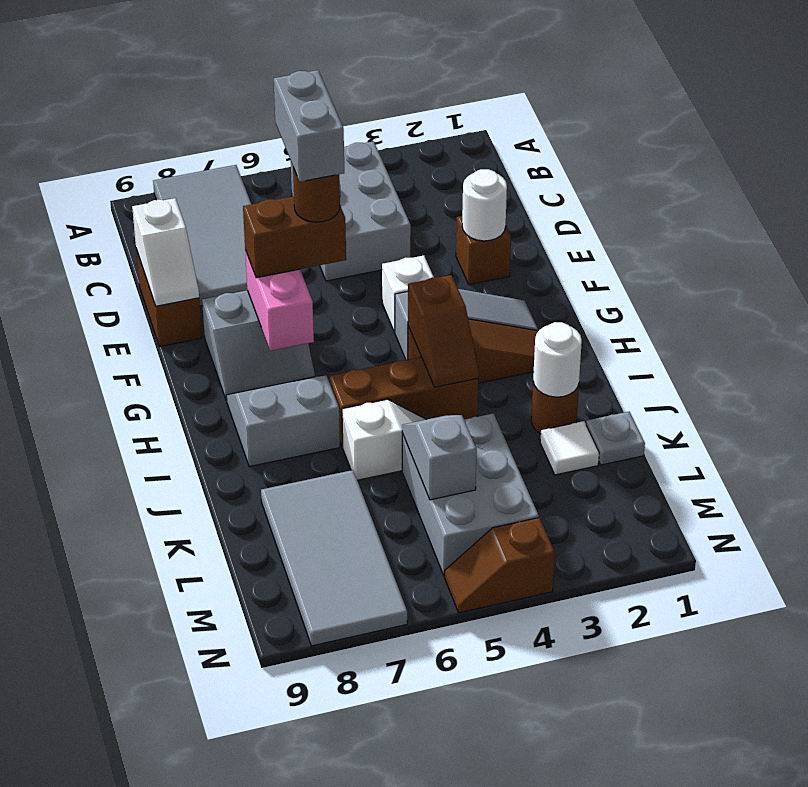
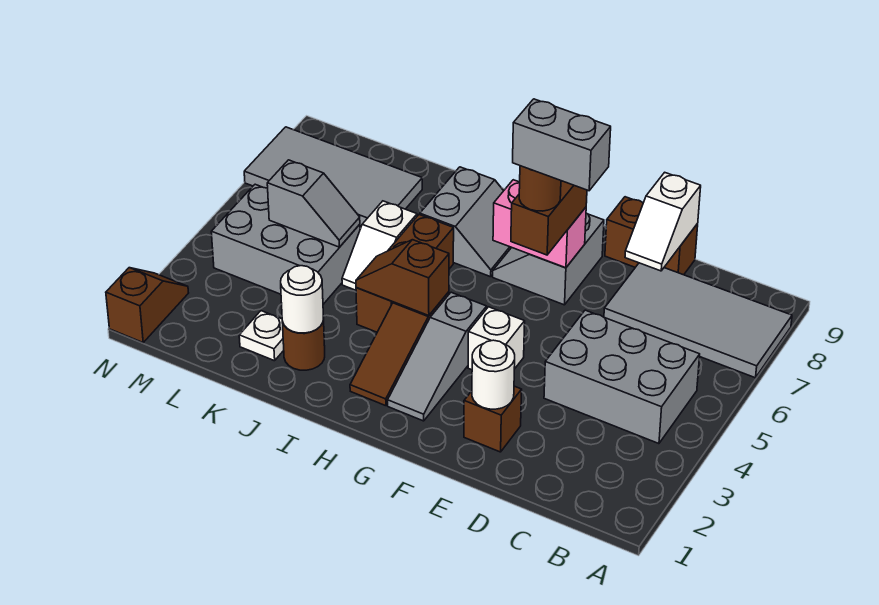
white slope D9:E9 level 2 top D -> white slope D8:D9 level 2 top 9
grey plate K1 level 1 -> none
white tile K2 level 1 -> white plate K2 level 1
brown slope N4:N5 level 1 top 4 -> brown slope N1:N2 level 1 top 1

